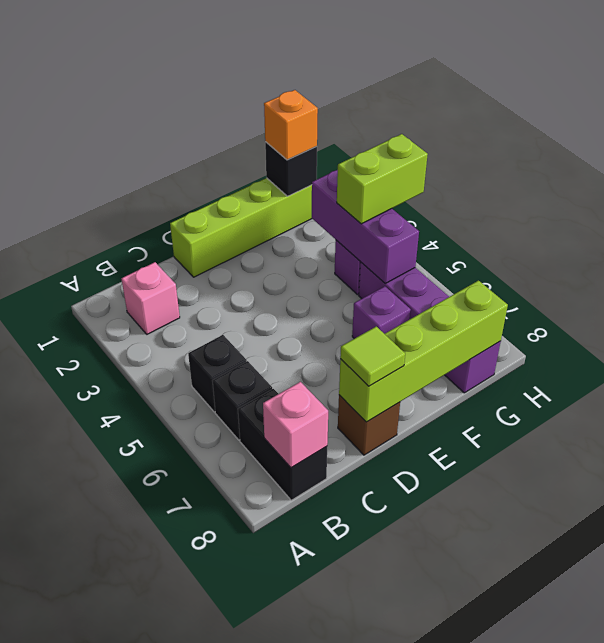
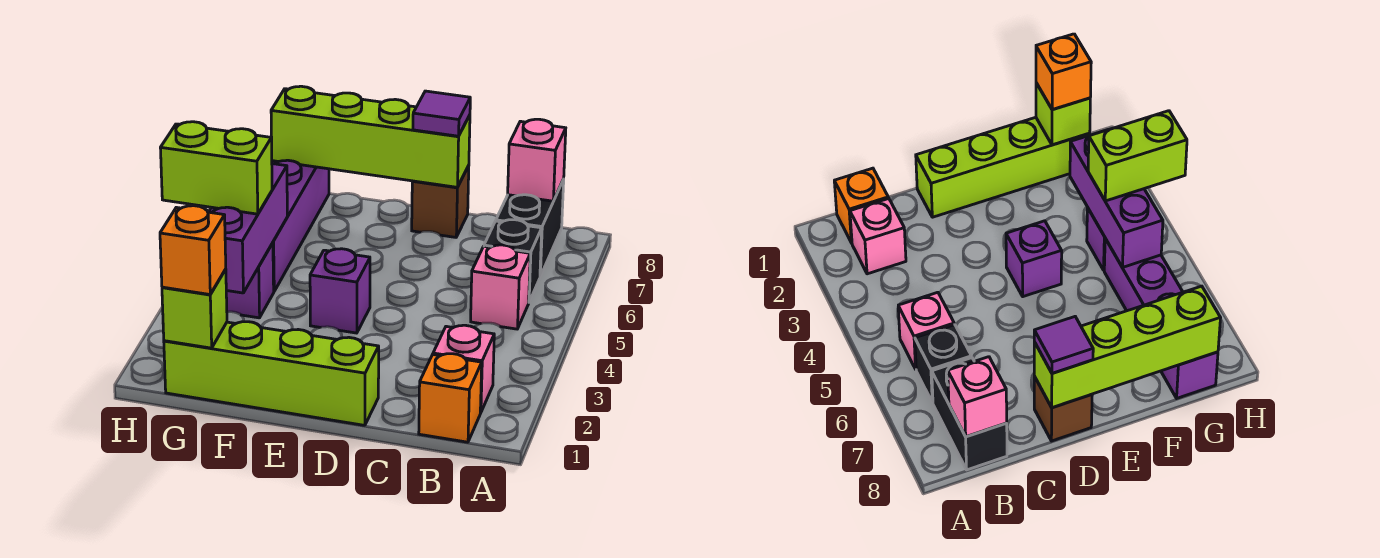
none -> orange brick B1 level 1
black brick B5 level 1 -> pink brick B5 level 1
lime tile D8 level 3 -> purple tile D8 level 3
purple brick F6 level 1 -> purple brick E4 level 1
black brick G1 level 2 -> lime brick G1 level 2

